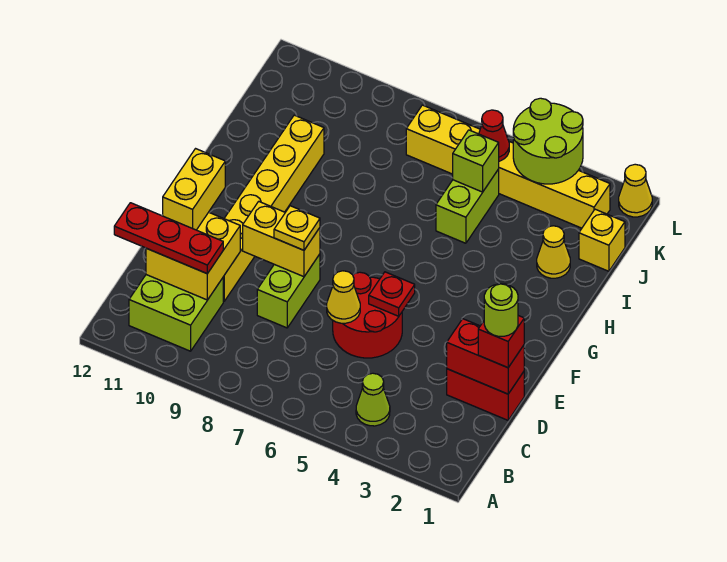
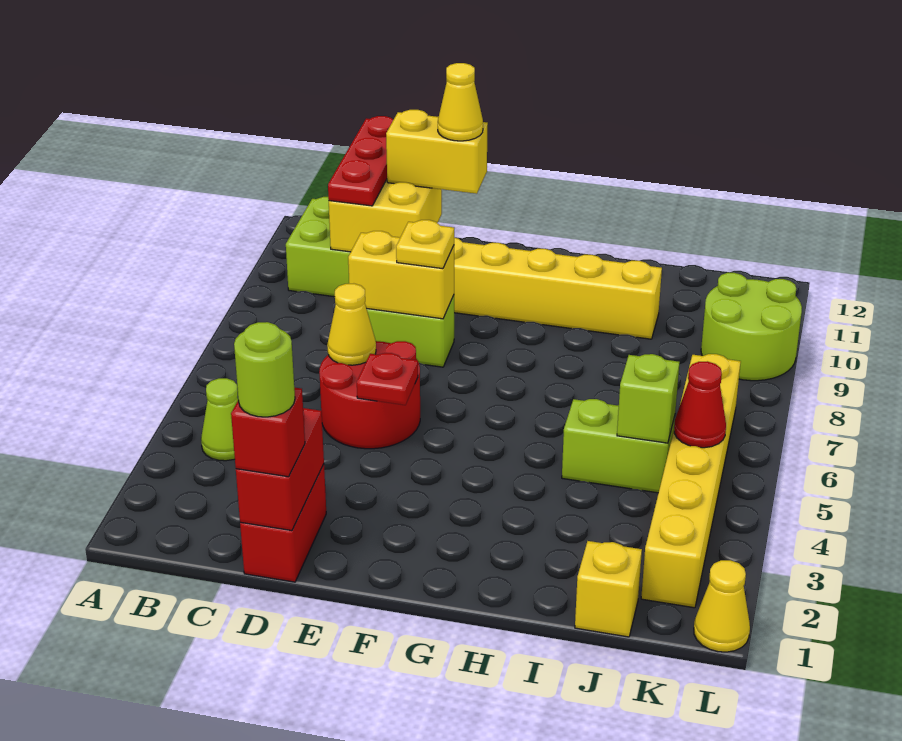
yellow brick E8:E9 level 2 -> yellow brick D8:E8 level 2
yellow cone I2 level 1 -> yellow cone E11 level 4
lime round brick K3:L4 level 2 -> lime round brick K9:L10 level 1

